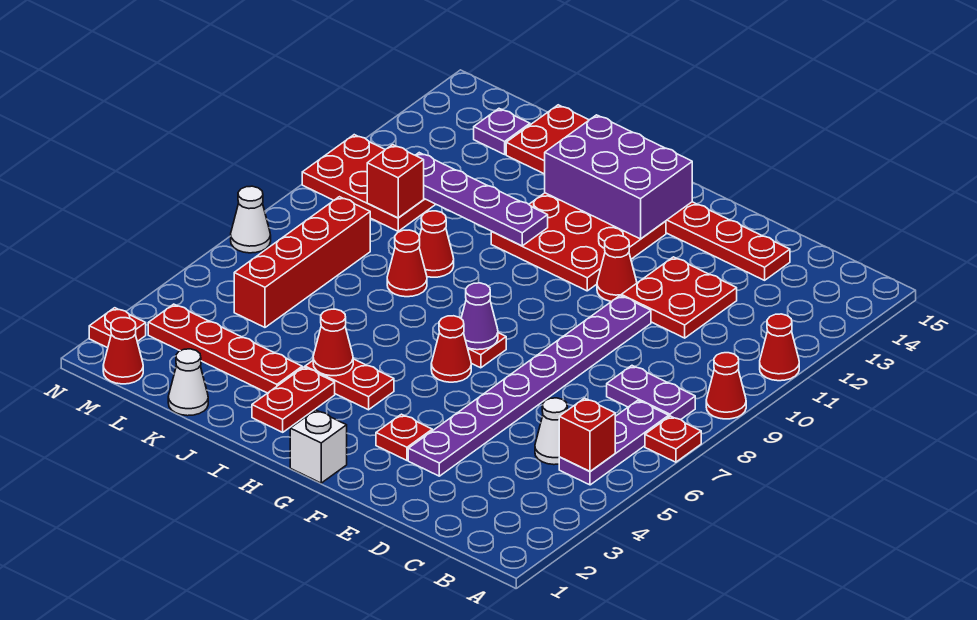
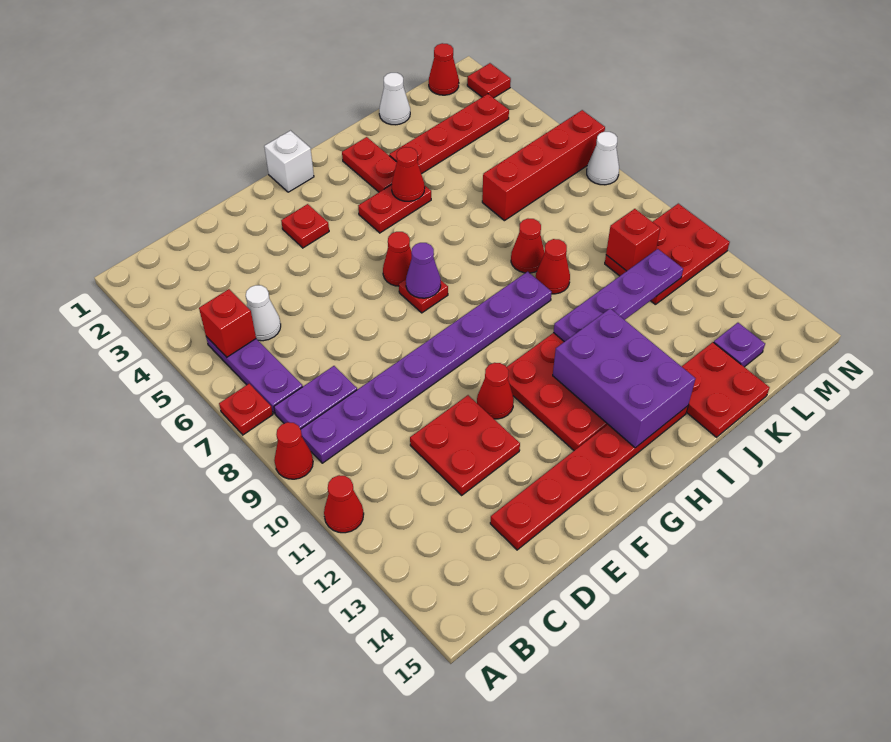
purple plate E3:E10 level 1 -> purple plate B9:I9 level 1
purple brick G13:I14 level 2 -> purple brick H12:I14 level 2
red brick L5:L8 level 1 -> red brick K6:N6 level 1

